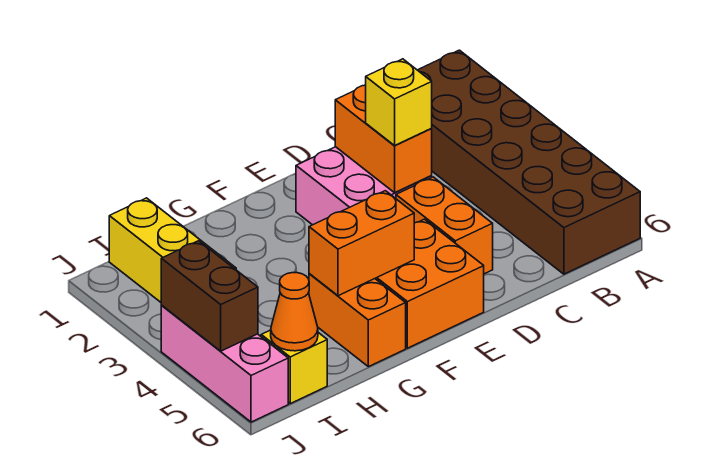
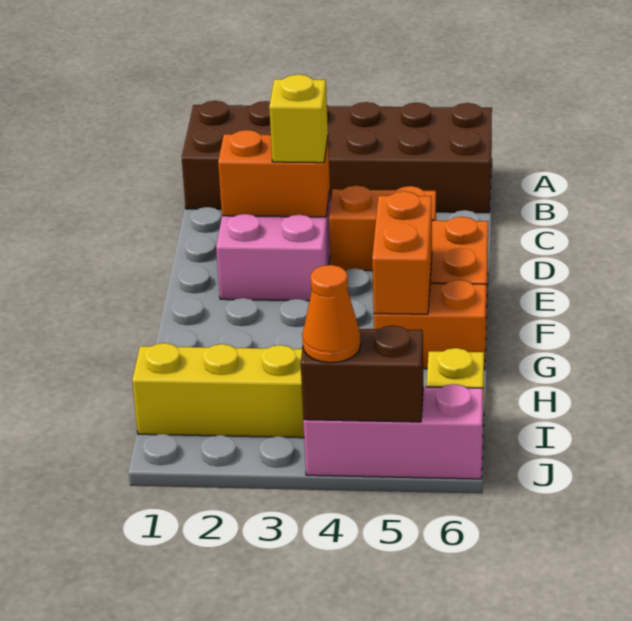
orange cone I6 level 2 -> orange cone J4 level 3

